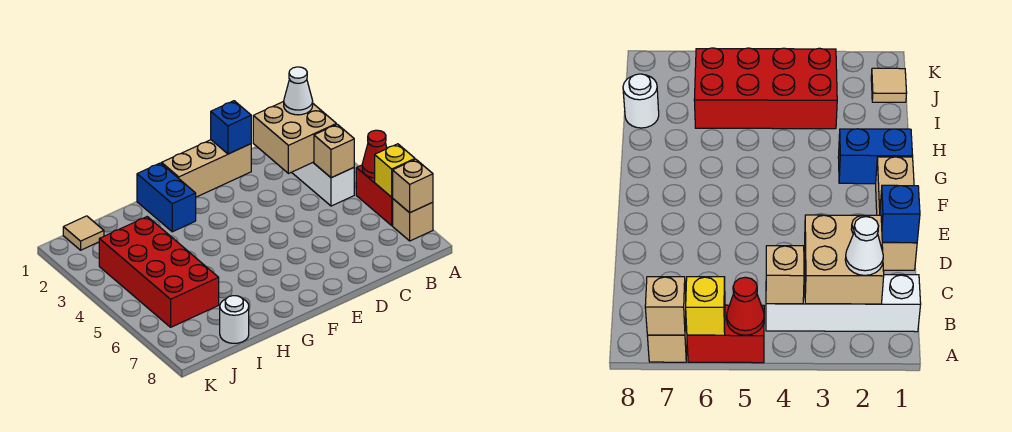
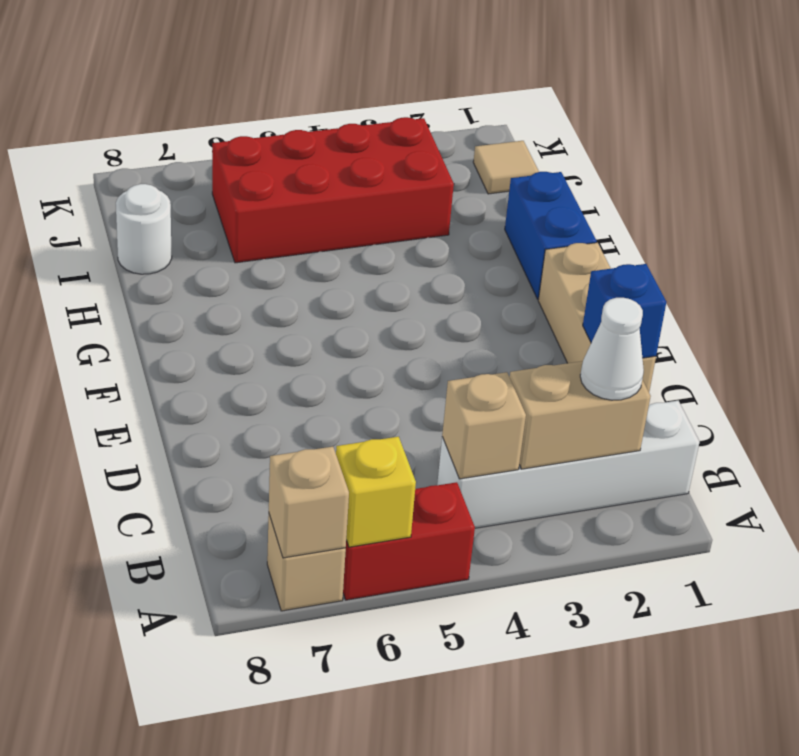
red cone A5 level 2 -> none
tan brick B2:C3 level 2 -> tan brick B2:B3 level 2
blue brick G1:G2 level 1 -> blue brick G1:H1 level 1

